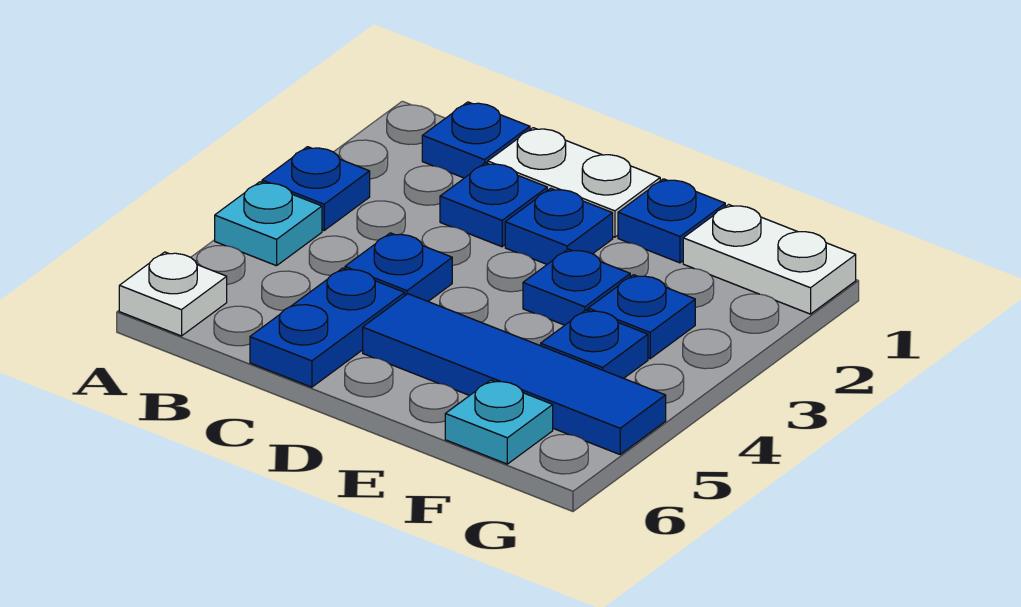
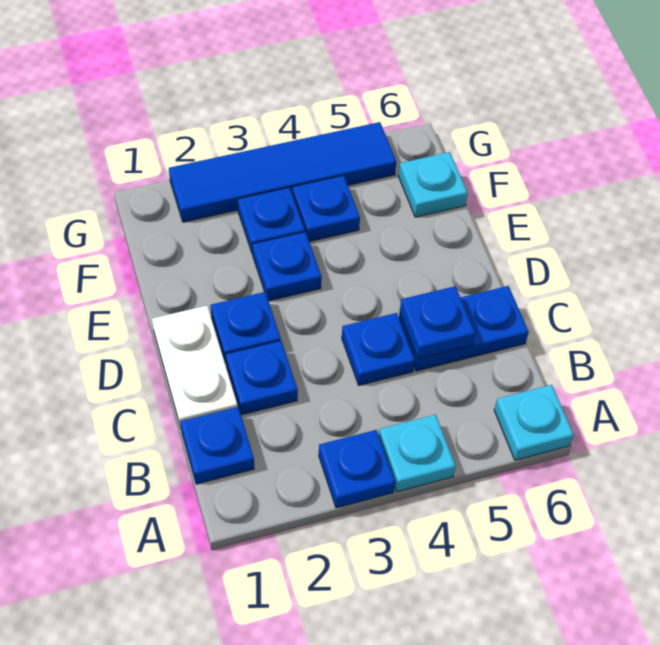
white plate A6 level 1 -> cyan plate A6 level 1
blue tile D5:G5 level 1 -> blue tile G2:G5 level 1
blue plate E1 level 1 -> blue plate C5 level 2
white plate F1:G1 level 1 -> none

